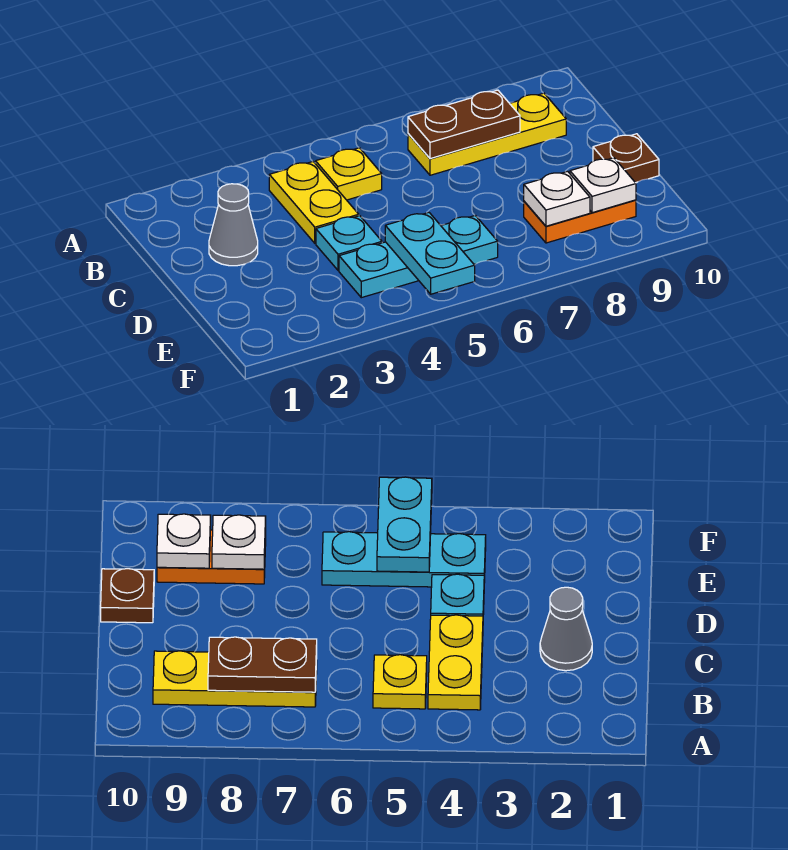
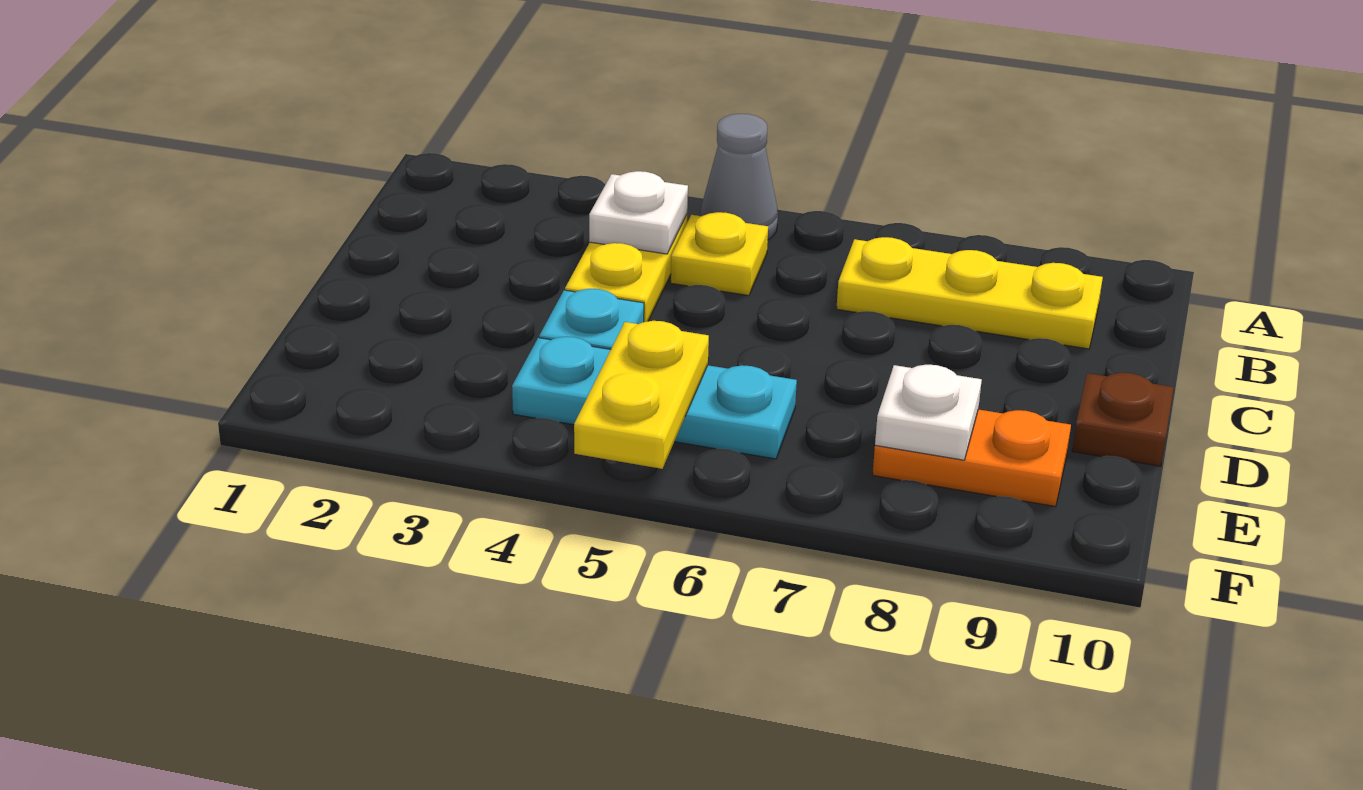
brown plate B7:B8 level 2 -> none
grey cone C2 level 1 -> grey cone A5 level 1
cyan plate E5:F5 level 2 -> yellow plate E5:F5 level 2
white plate E9 level 2 -> white plate B4 level 2

